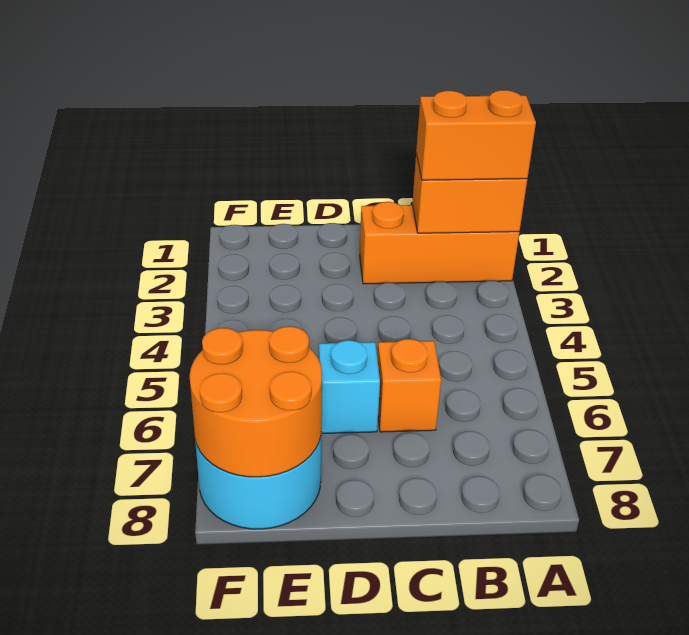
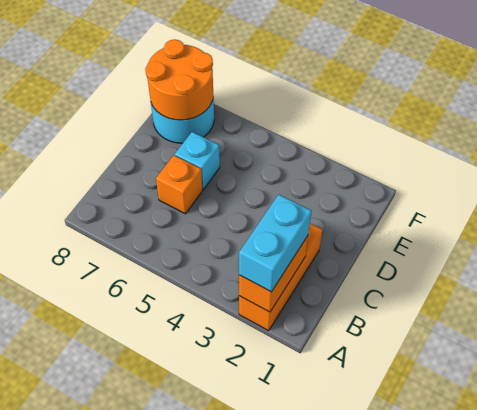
orange brick A2:B2 level 3 -> cyan brick A2:B2 level 3

